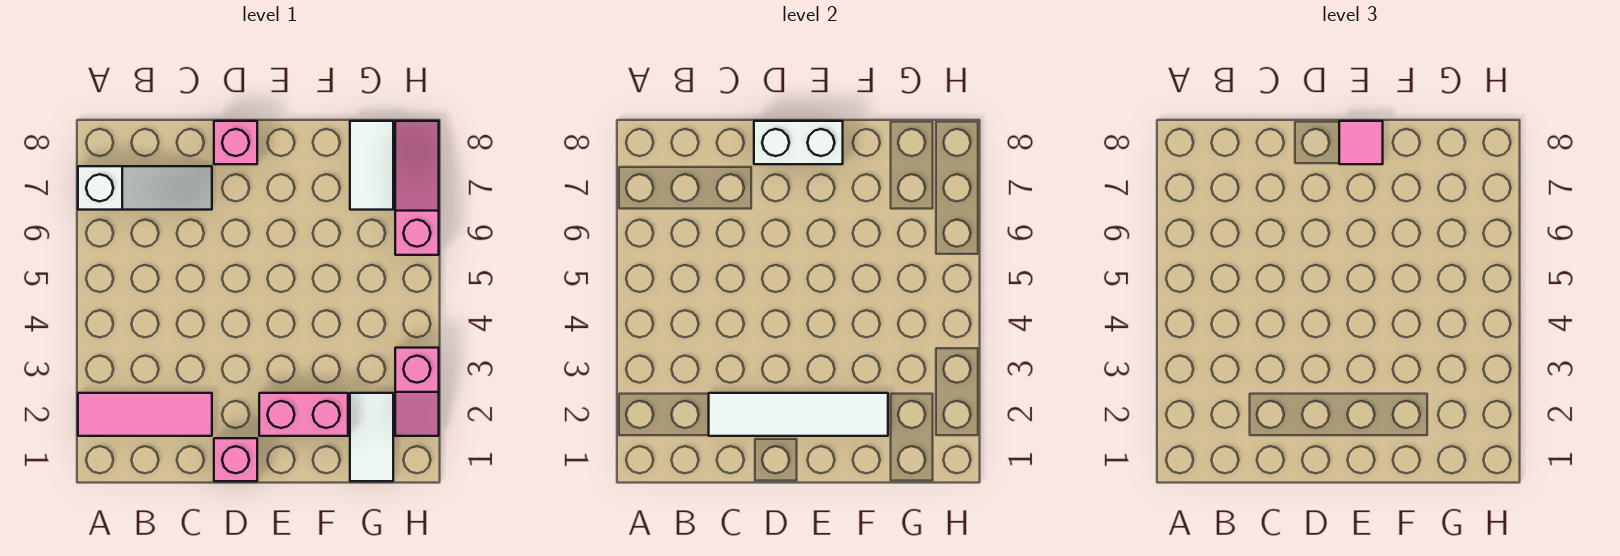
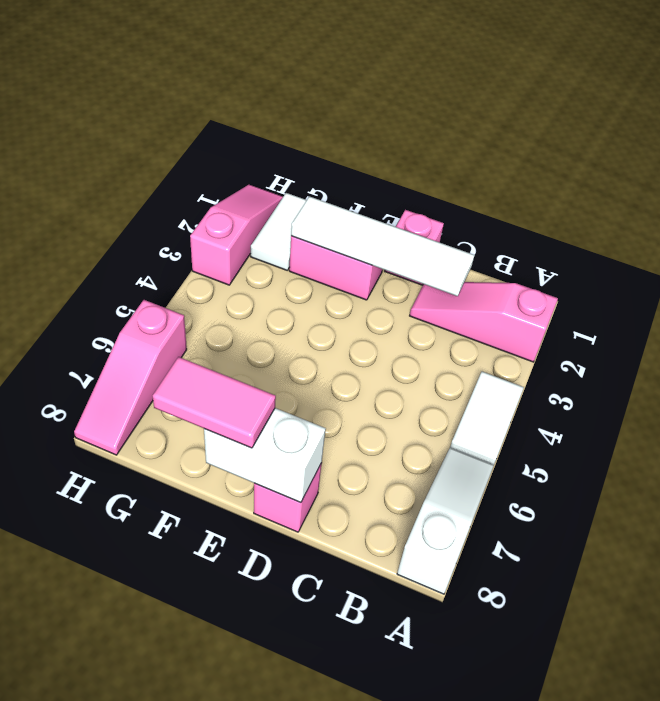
pink tile A2:C2 level 1 -> pink slope A2:C2 level 1 top A
white slope A7:C7 level 1 top A -> white slope A6:A8 level 1 top 8
pink tile E8 level 3 -> pink tile E8:F8 level 3
white tile G7:G8 level 1 -> white tile A4:A5 level 1
pink slope H2:H3 level 1 top 3 -> pink slope H1:H3 level 1 top 3

